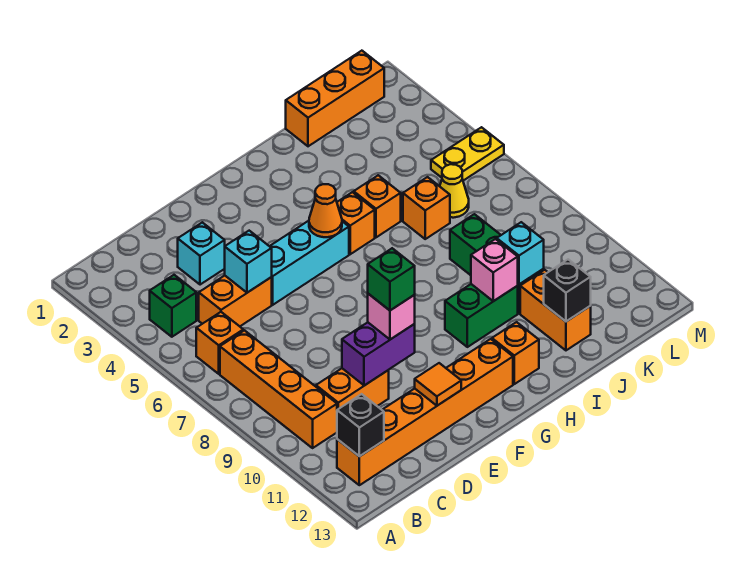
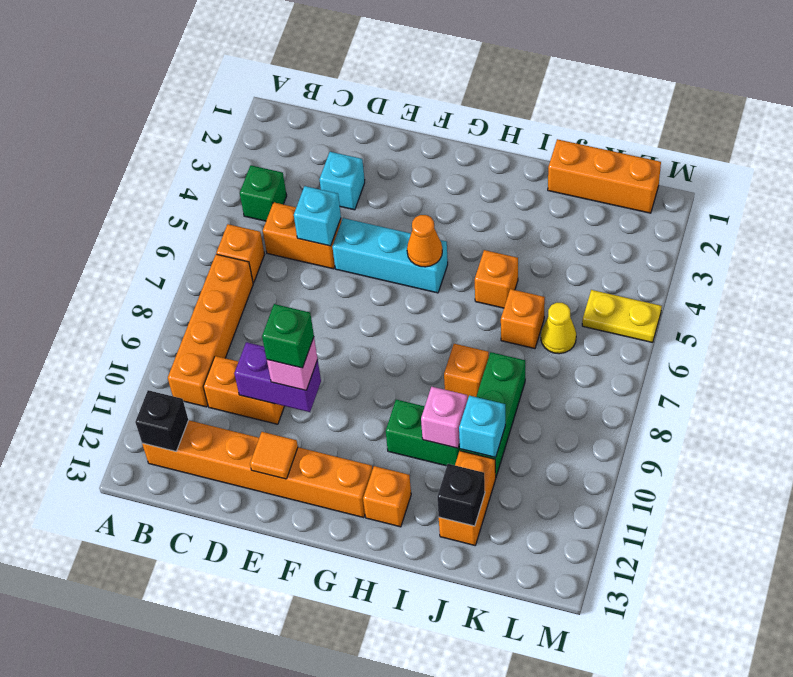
orange brick H5 level 1 -> orange brick I8 level 1

